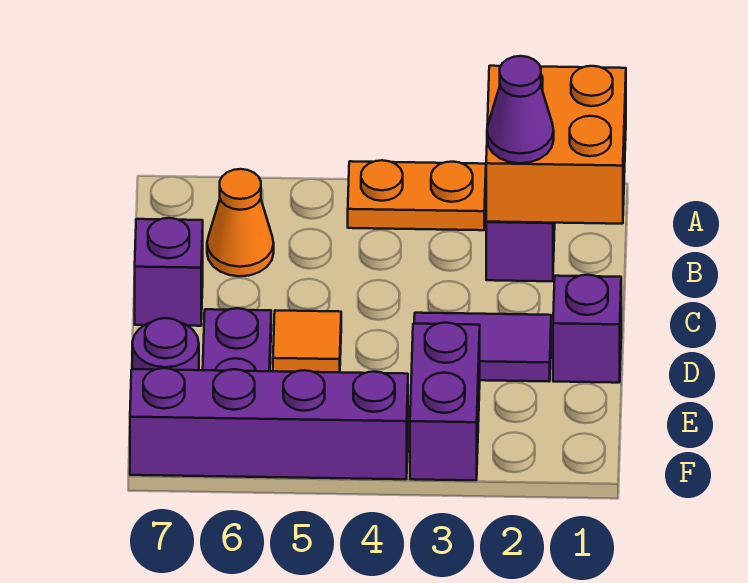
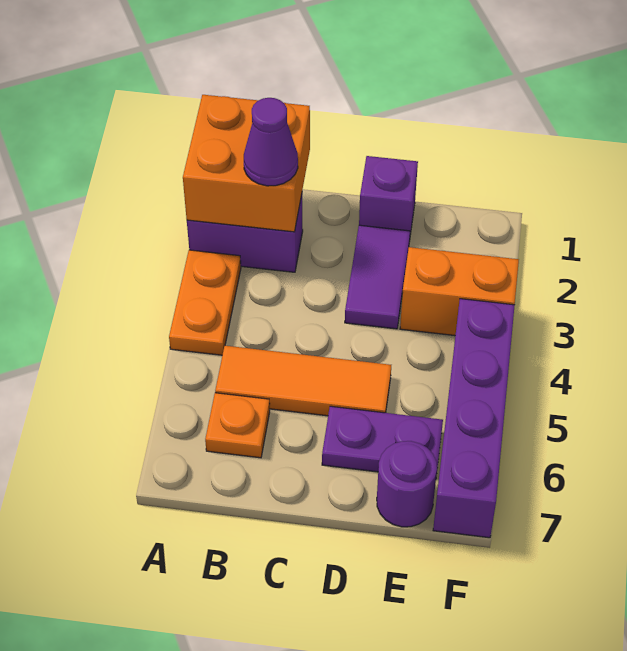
orange cone B6 level 1 -> orange plate B6 level 1
purple brick C7 level 1 -> none
orange tile D5 level 1 -> orange tile B5:D5 level 1
purple brick E3:F3 level 1 -> orange brick E3:F3 level 1

